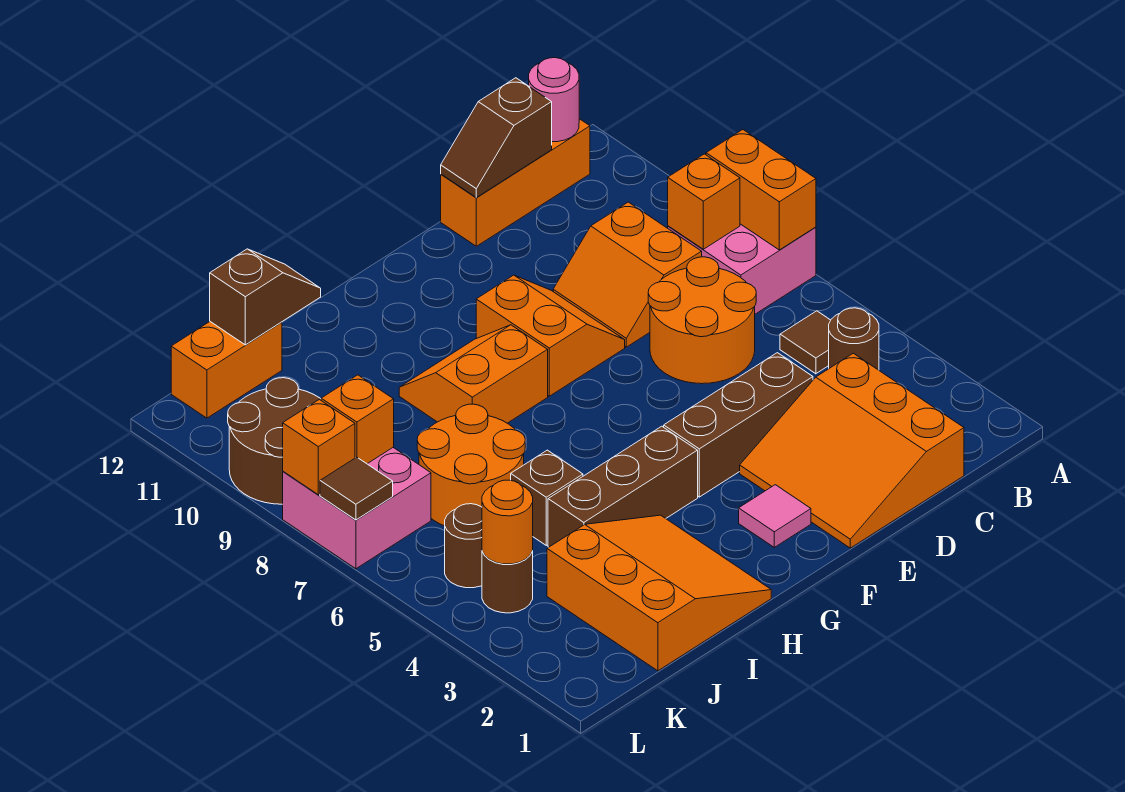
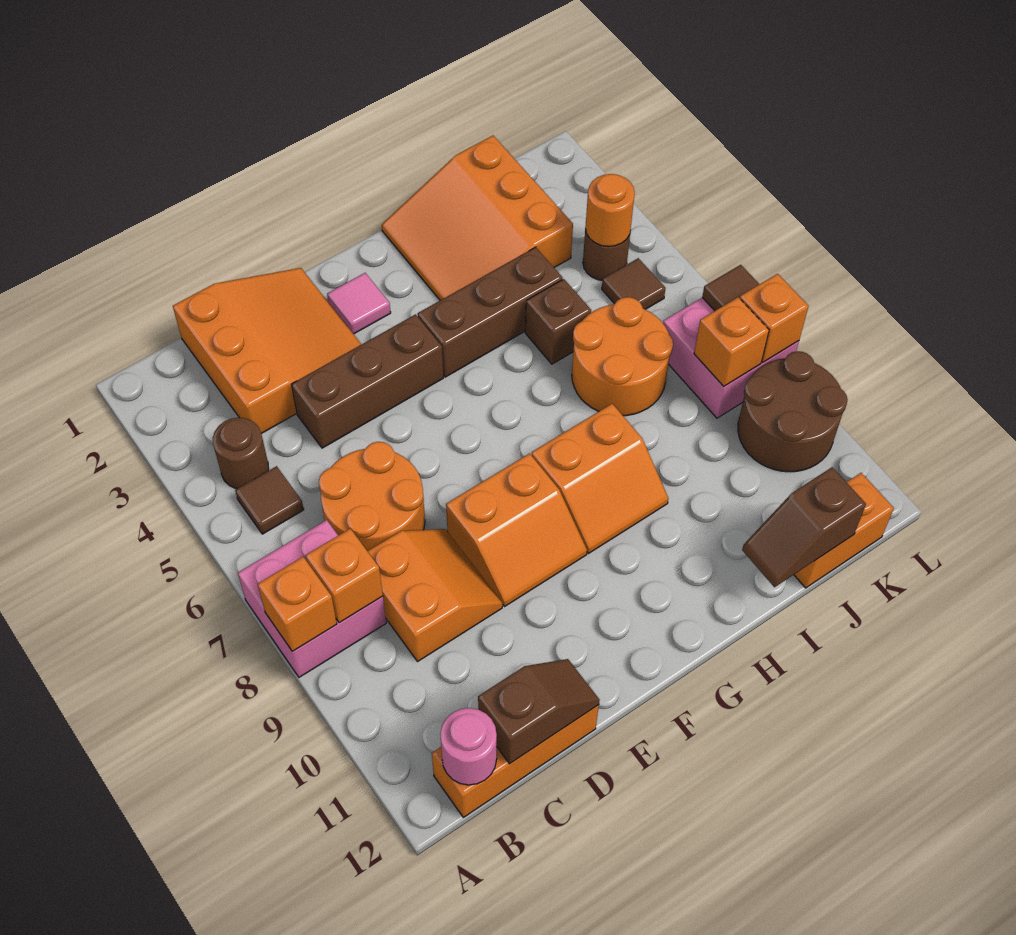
orange brick A7:A8 level 2 -> orange brick A8 level 2
orange slope E8:F9 level 1 top F -> orange slope E8:F9 level 1 top 8
brown round brick K5 level 1 -> brown tile K5 level 1

